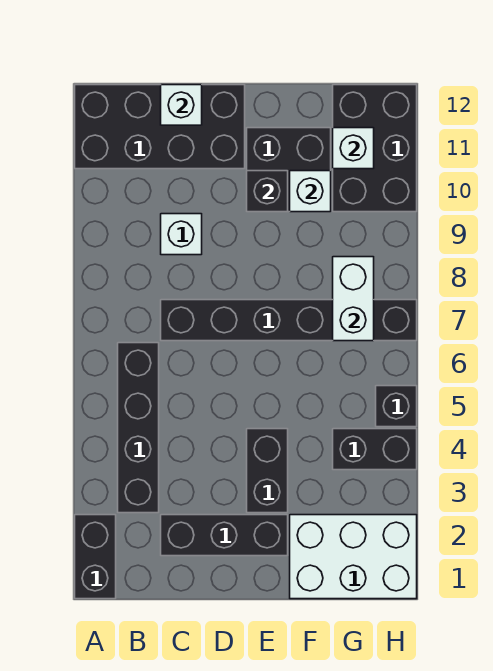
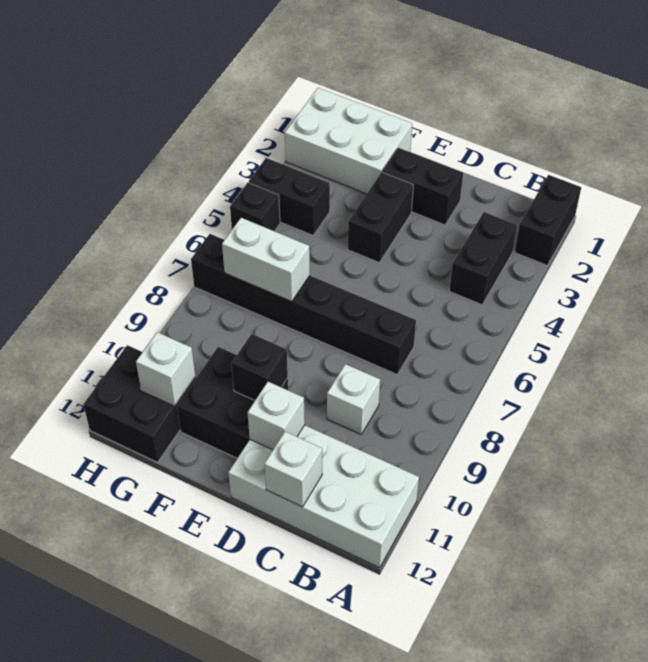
black brick A11:D12 level 1 -> white brick A11:D12 level 1
black brick B3:B6 level 1 -> black brick B3:B4 level 1
black brick C2:E2 level 1 -> black brick D2:E2 level 1
white brick F10 level 2 -> white brick D11 level 2
white brick G7:G8 level 2 -> white brick F7:G7 level 2
black brick G10:H12 level 1 -> black brick G11:H12 level 1

